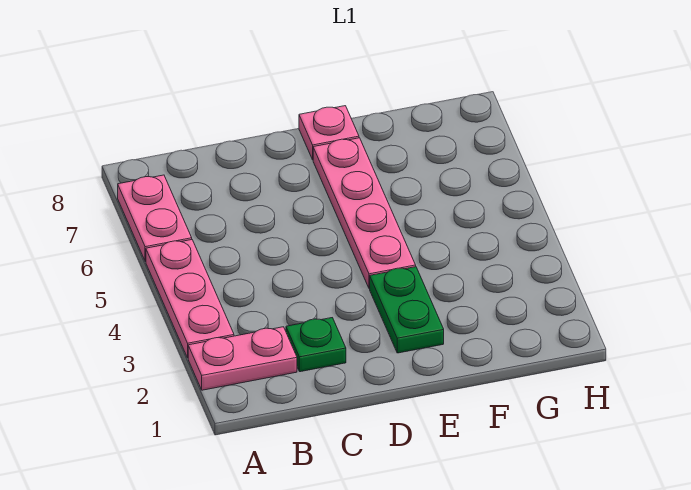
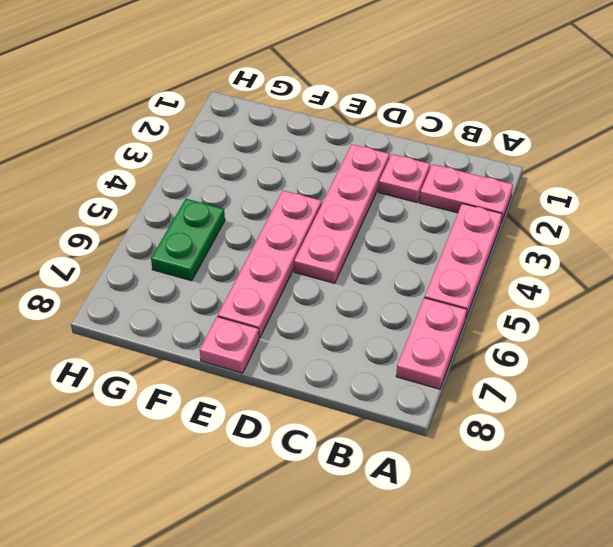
green plate C2 level 1 -> pink plate C2 level 1
none -> pink plate D2:D5 level 1
green plate E2:E3 level 1 -> green plate G5:G6 level 1

